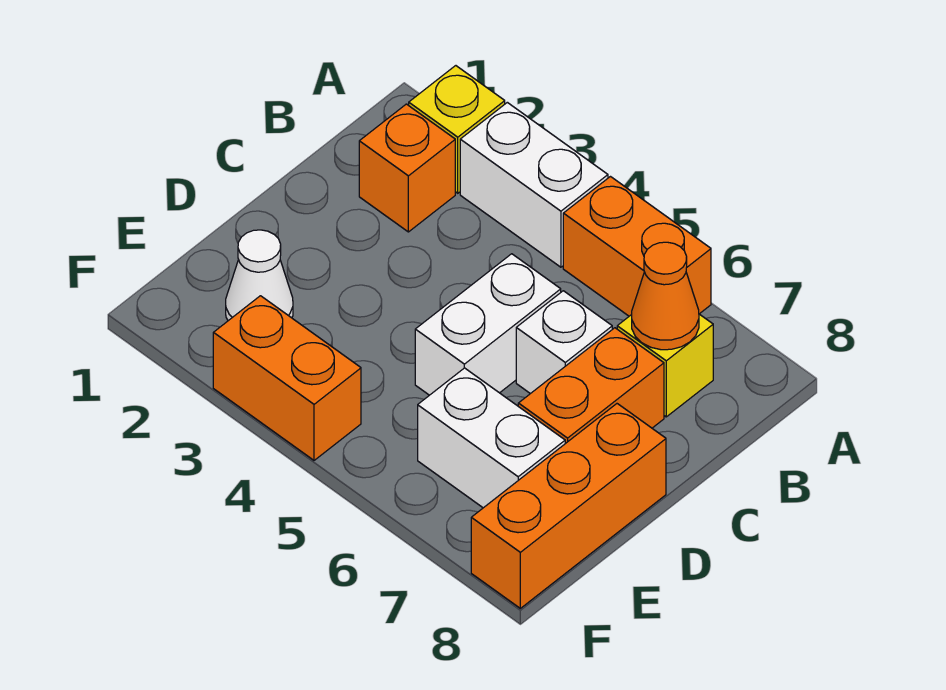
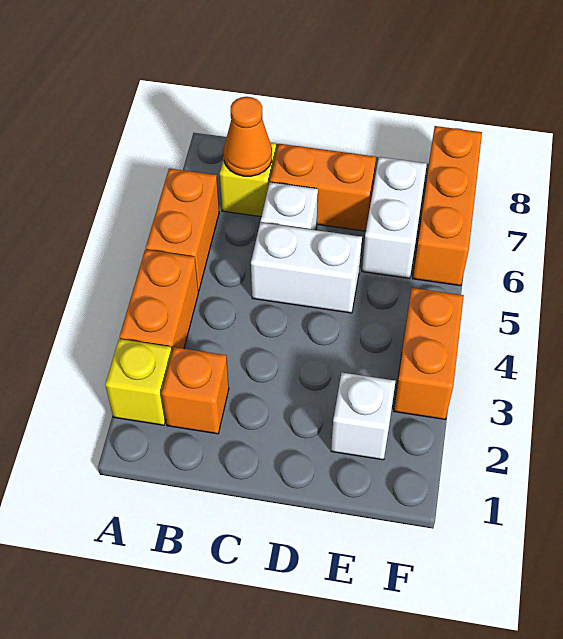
white brick A3:A4 level 1 -> orange brick A3:A4 level 1
orange brick D8:F8 level 1 -> orange brick F6:F8 level 1
white cone E2 level 1 -> white brick E2 level 1

